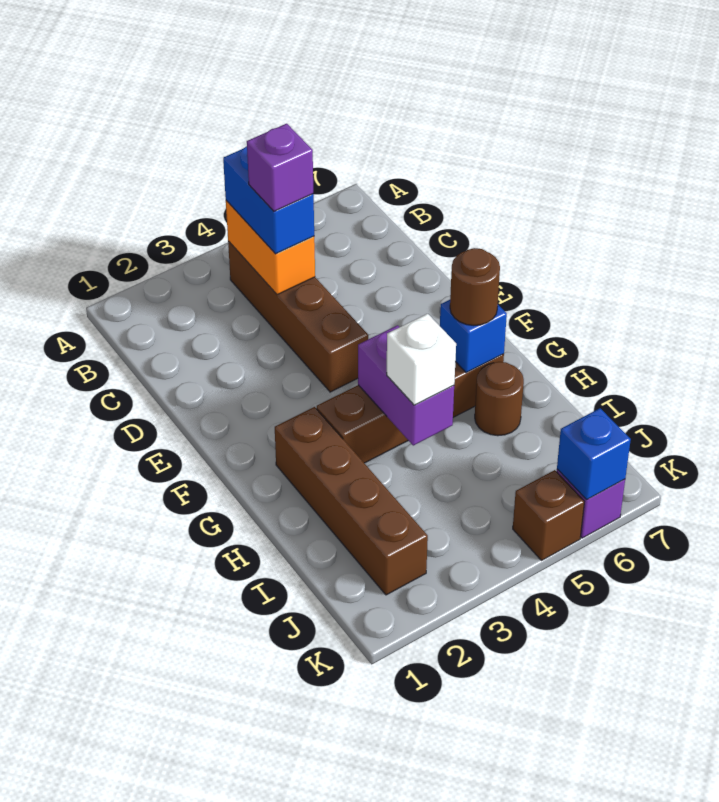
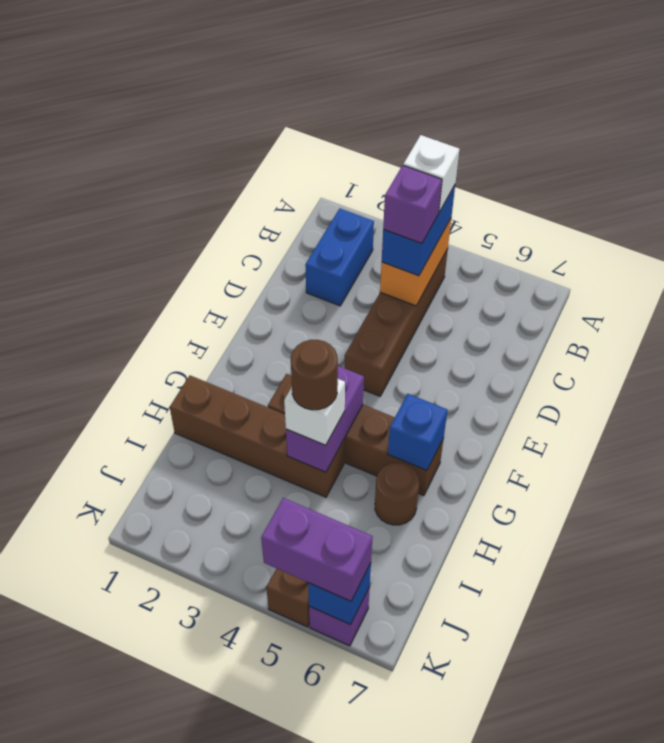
none -> blue brick B2:C2 level 1
none -> white brick B4 level 4
brown brick G2:J2 level 1 -> brown brick H1:H4 level 1
brown round brick G6 level 3 -> brown round brick H4 level 4
none -> purple brick K5:K6 level 3

